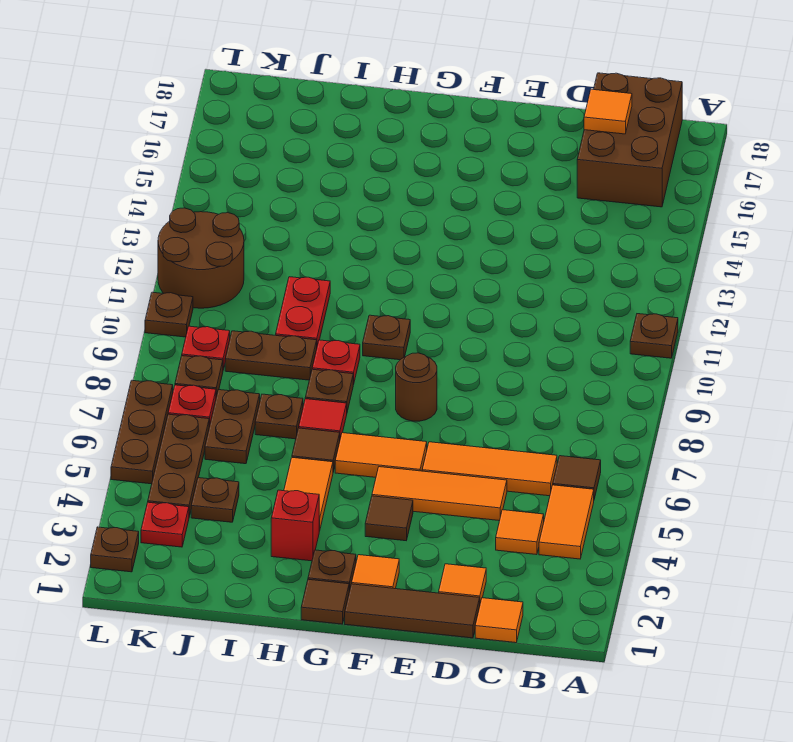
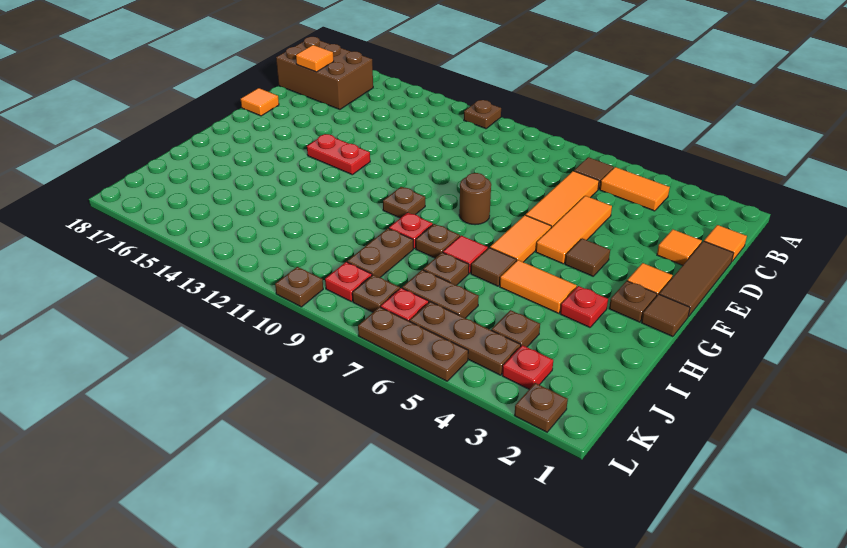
orange tile C4 level 1 -> orange tile E18 level 1
red brick H3 level 1 -> red plate H3 level 1
red plate I10:I11 level 1 -> red plate F13:F14 level 1
brown round brick K11:L12 level 1 -> none

